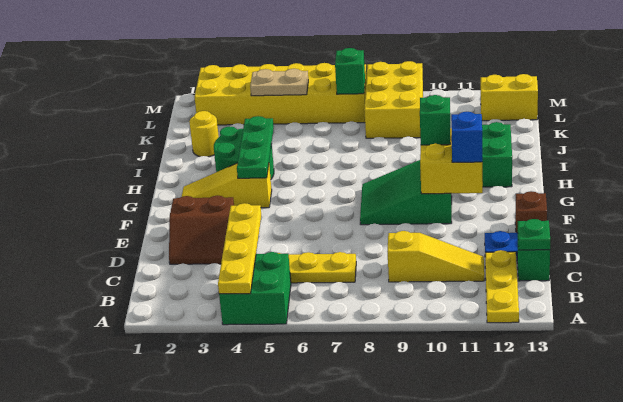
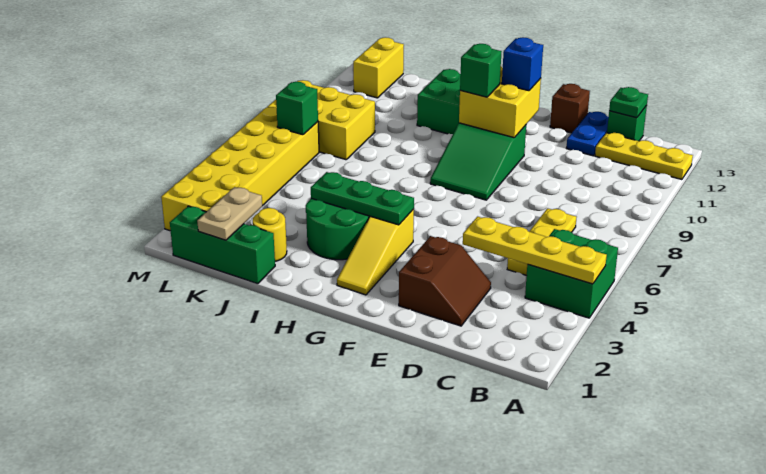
yellow slope C9:C11 level 1 top 9 -> none
none -> green brick J1:L1 level 1
tan plate L4:L5 level 2 -> tan plate K1:K2 level 2

